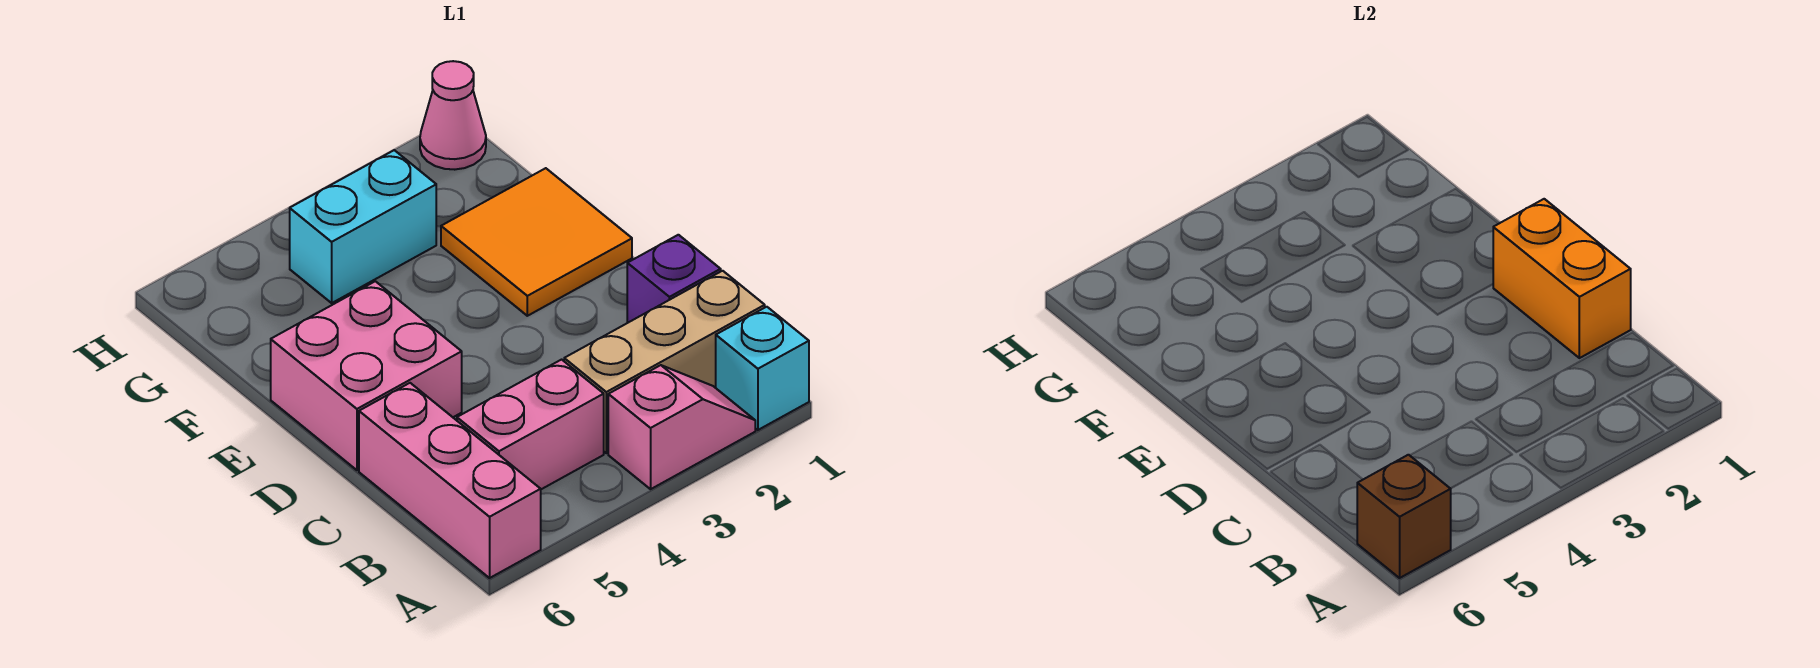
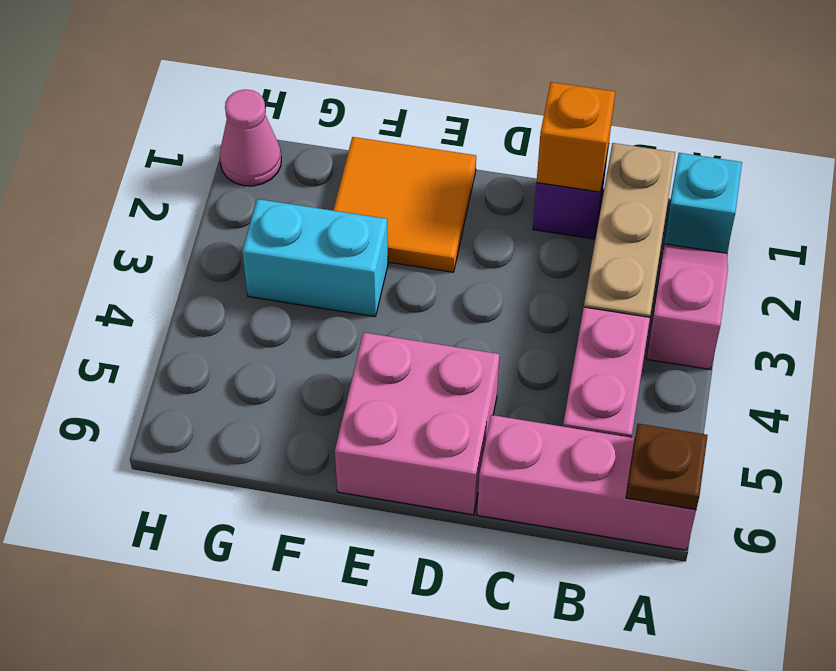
brown brick A6 level 2 -> brown plate A6 level 2
orange brick C1:D1 level 2 -> orange brick C1 level 2
cyan brick G3:G4 level 1 -> cyan brick F3:G3 level 1

